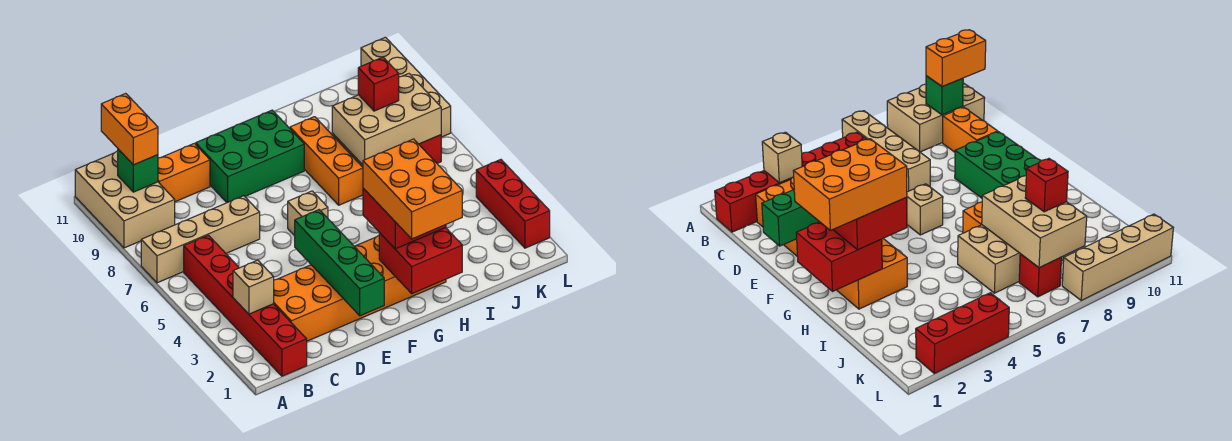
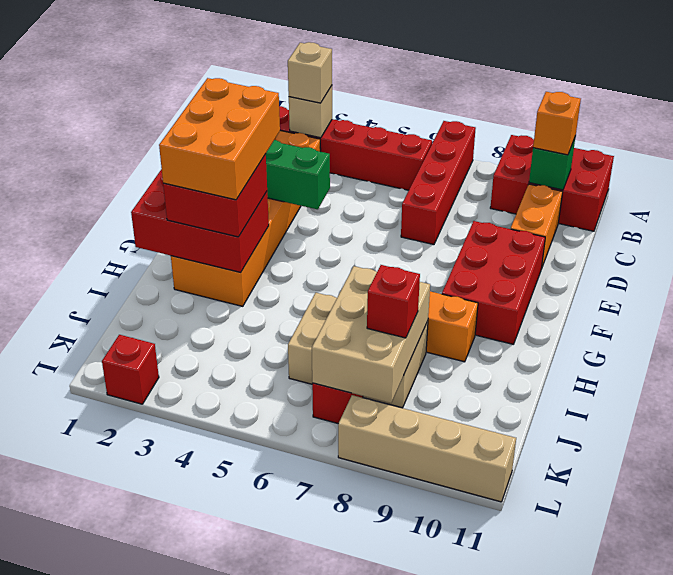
tan brick A7:D7 level 1 -> red brick A7:D7 level 1
tan brick A9:B11 level 1 -> red brick A9:B11 level 1
orange brick B10:B11 level 3 -> orange brick B10 level 3
green brick E9:G10 level 1 -> red brick E9:G10 level 1
tan brick F6 level 1 -> tan brick B3 level 3
red brick G1:H2 level 2 -> red brick G1:H3 level 2
orange brick G1:H3 level 4 -> orange brick F2:H3 level 4
red brick L2:L4 level 1 -> red brick L2 level 1

